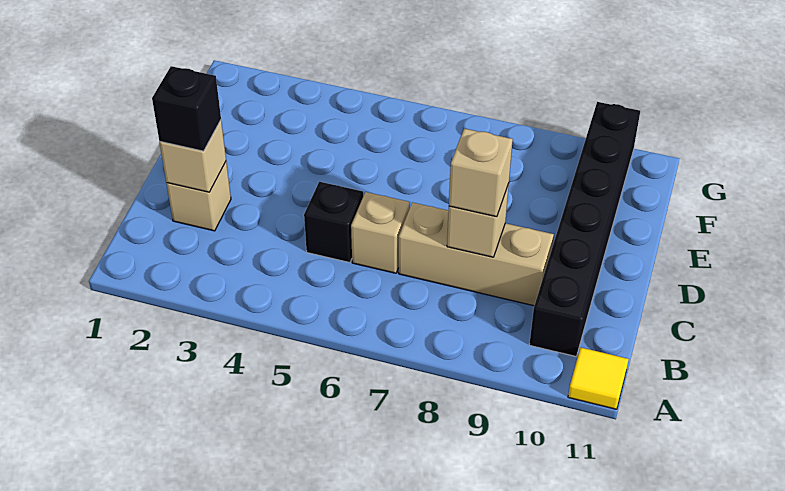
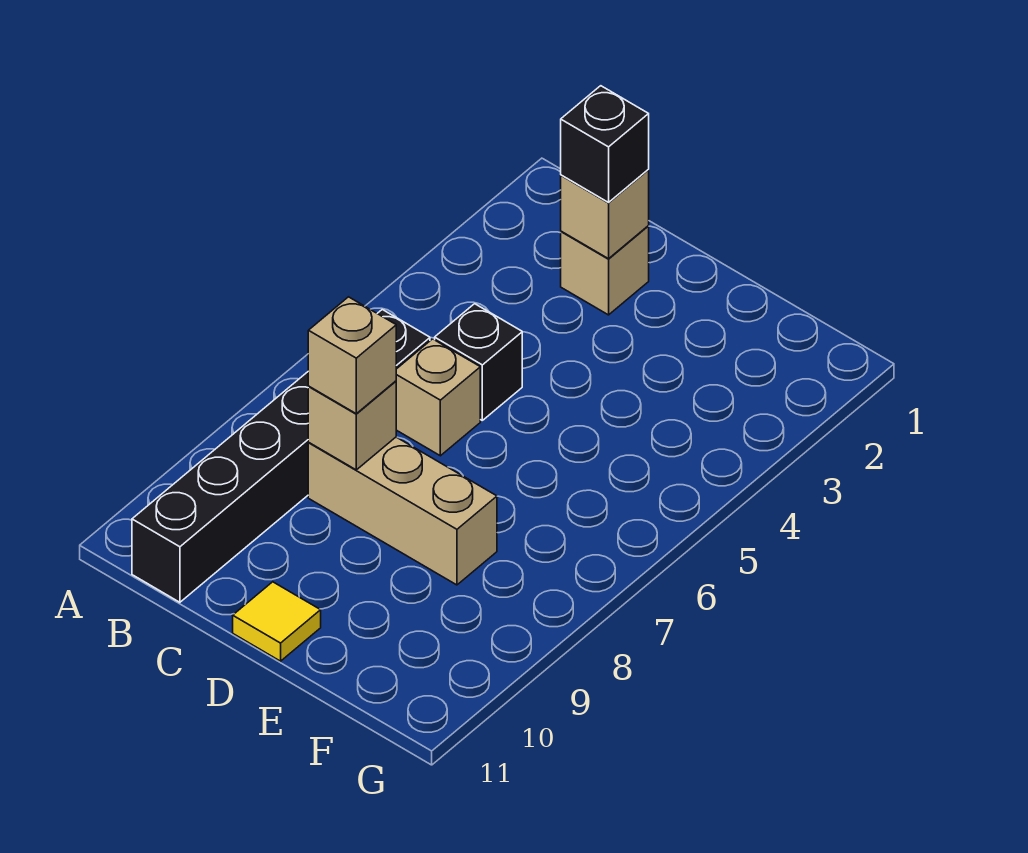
yellow tile A11 level 1 -> yellow tile D11 level 1
black brick B10:G10 level 1 -> black brick B6:B11 level 1
tan brick C7:C9 level 1 -> tan brick C8:E8 level 1

